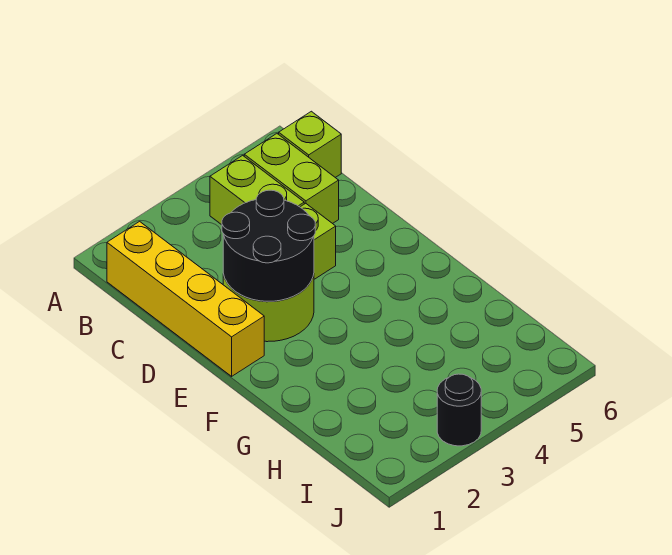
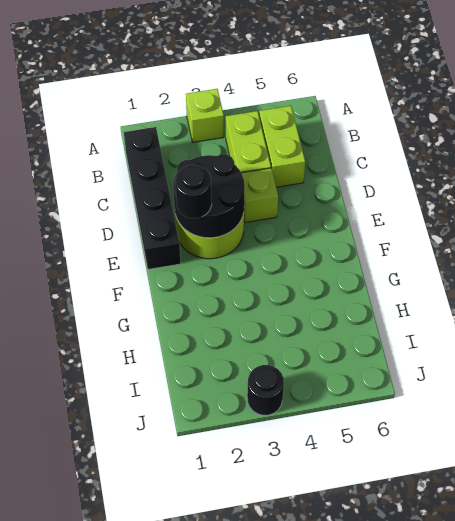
yellow brick B1:E1 level 1 -> black brick B1:E1 level 1
lime brick B6 level 1 -> lime brick A3 level 1
none -> black round brick E2 level 3

